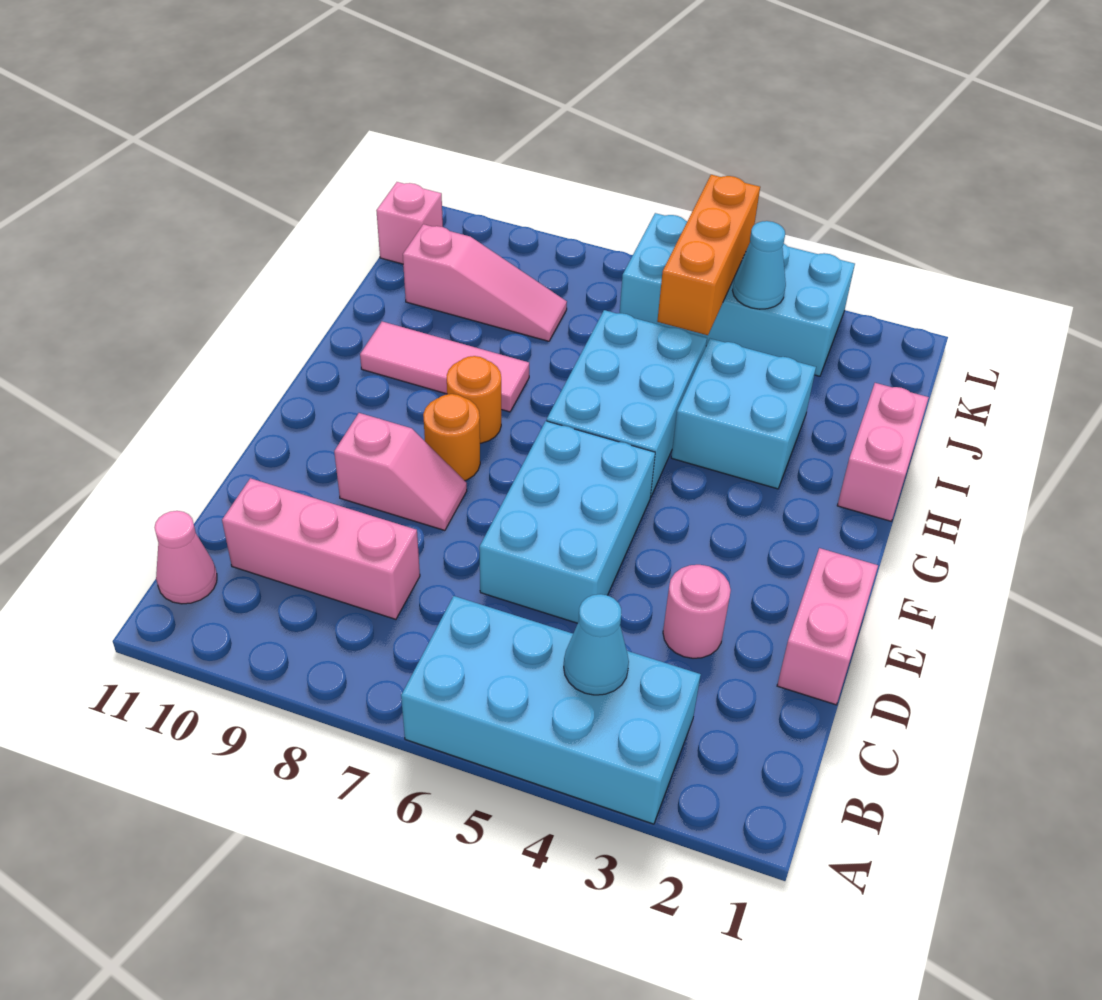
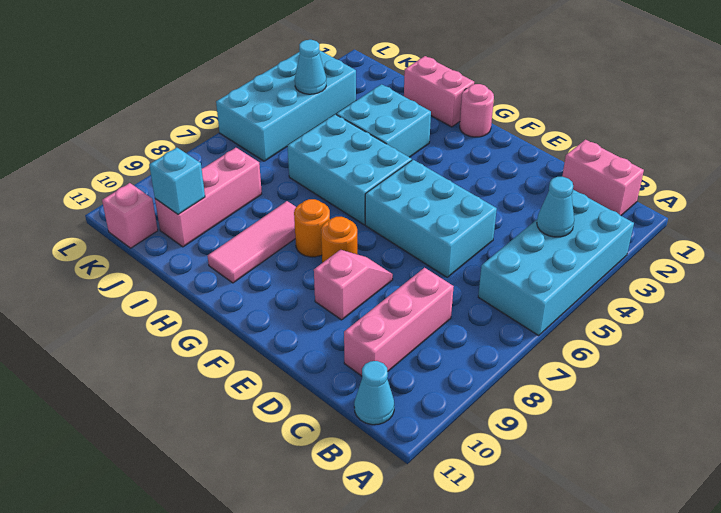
pink cone B11 level 1 -> cyan cone B11 level 1
pink brick D1:E1 level 1 -> pink brick B1:C1 level 1
pink round brick D3 level 1 -> pink round brick G1 level 1
orange brick J5:L5 level 2 -> none
pink slope J8:J10 level 1 top 10 -> pink brick J8:J10 level 1
none -> cyan brick J10 level 2

